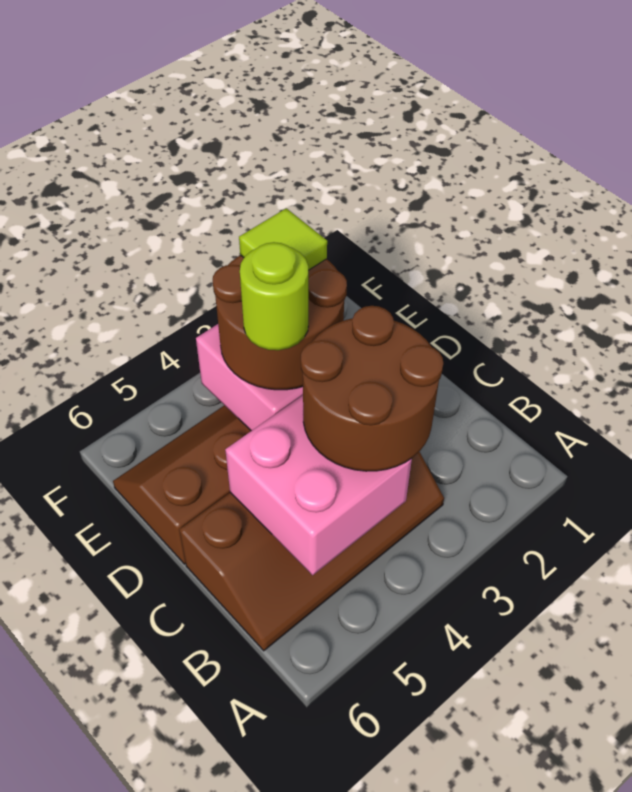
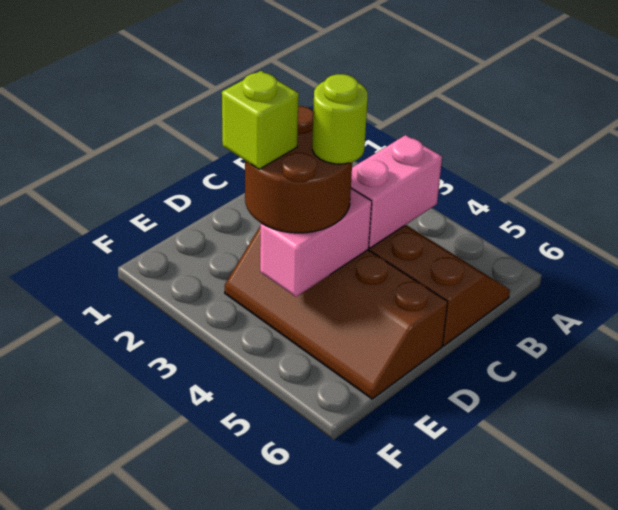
brown round brick B3:C4 level 3 -> none
pink brick B4:C5 level 2 -> pink brick B4:C4 level 2
lime tile E3 level 4 -> lime brick E3 level 4

